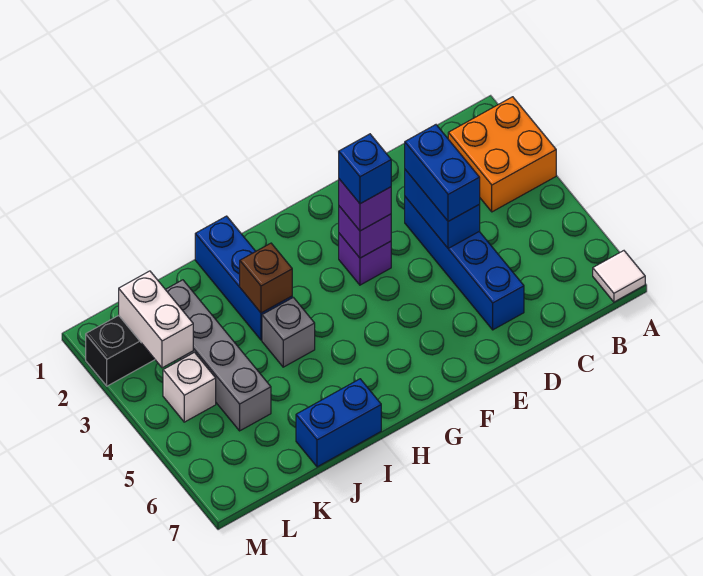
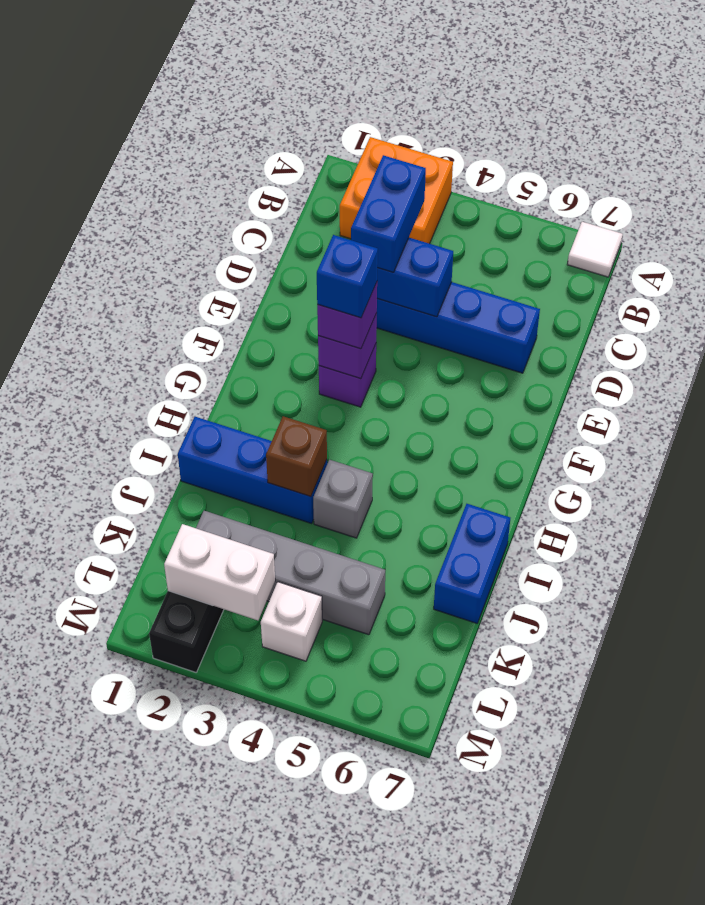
blue brick D3:D4 level 3 -> blue brick C3:D3 level 3

